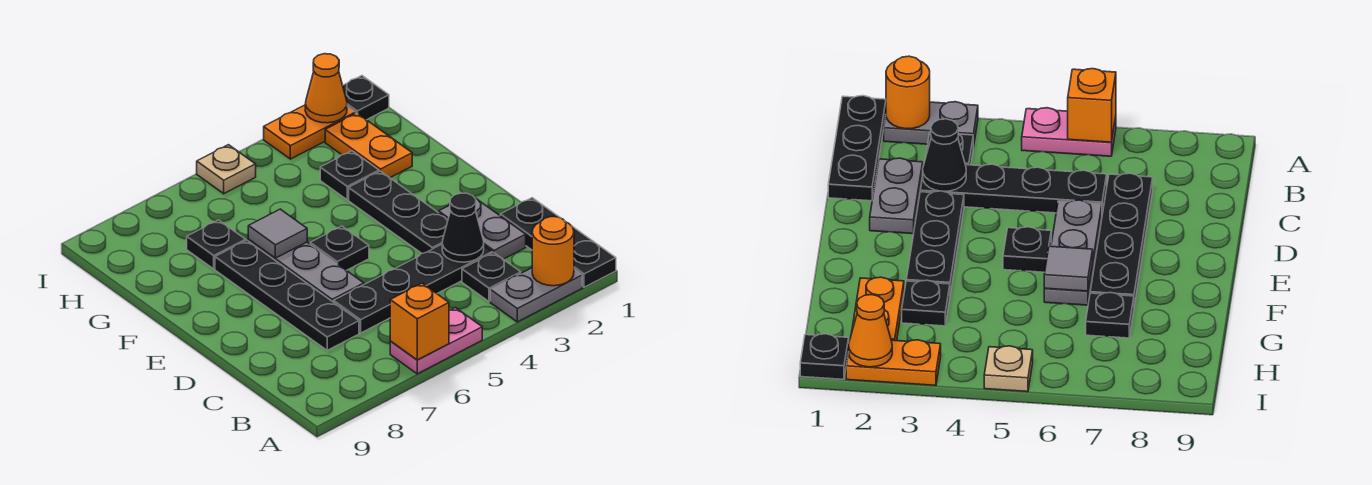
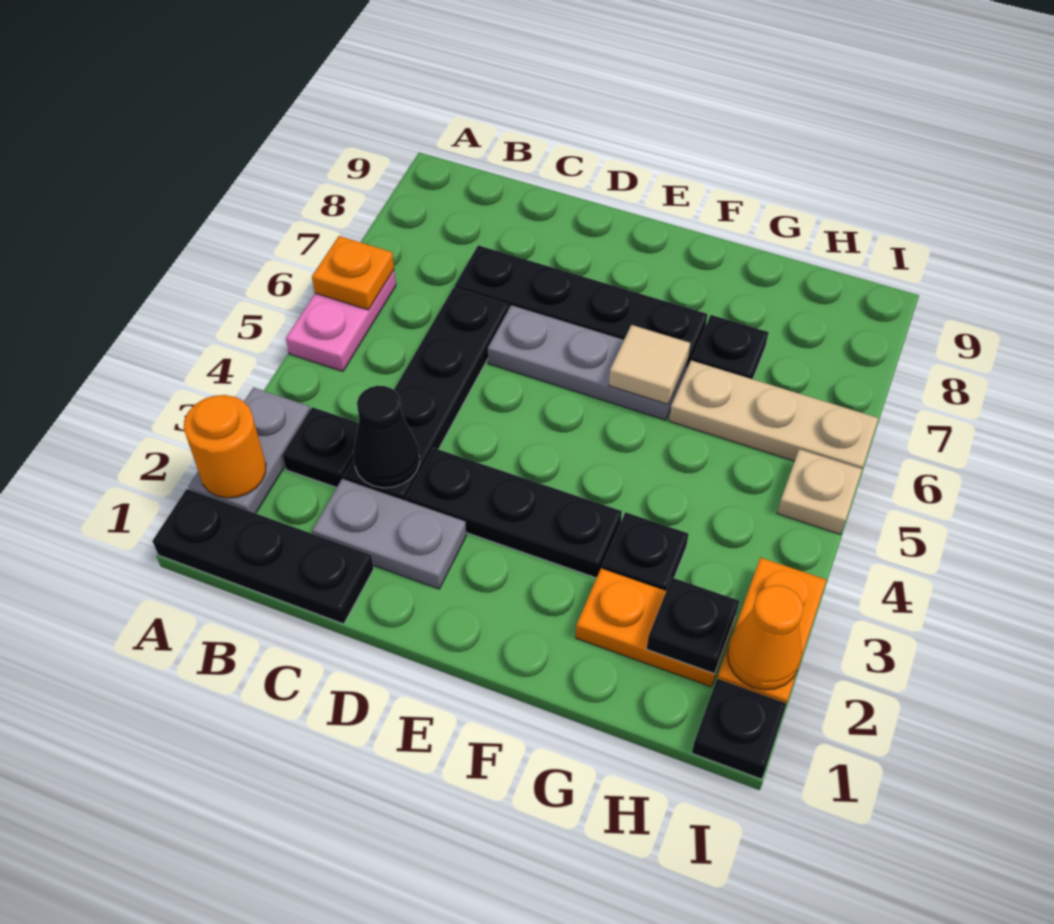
orange brick A6 level 2 -> orange plate A6 level 2
black plate E5 level 1 -> black plate H2 level 2
grey tile F6 level 2 -> tan tile F6 level 2
none -> tan plate G6:I6 level 1

